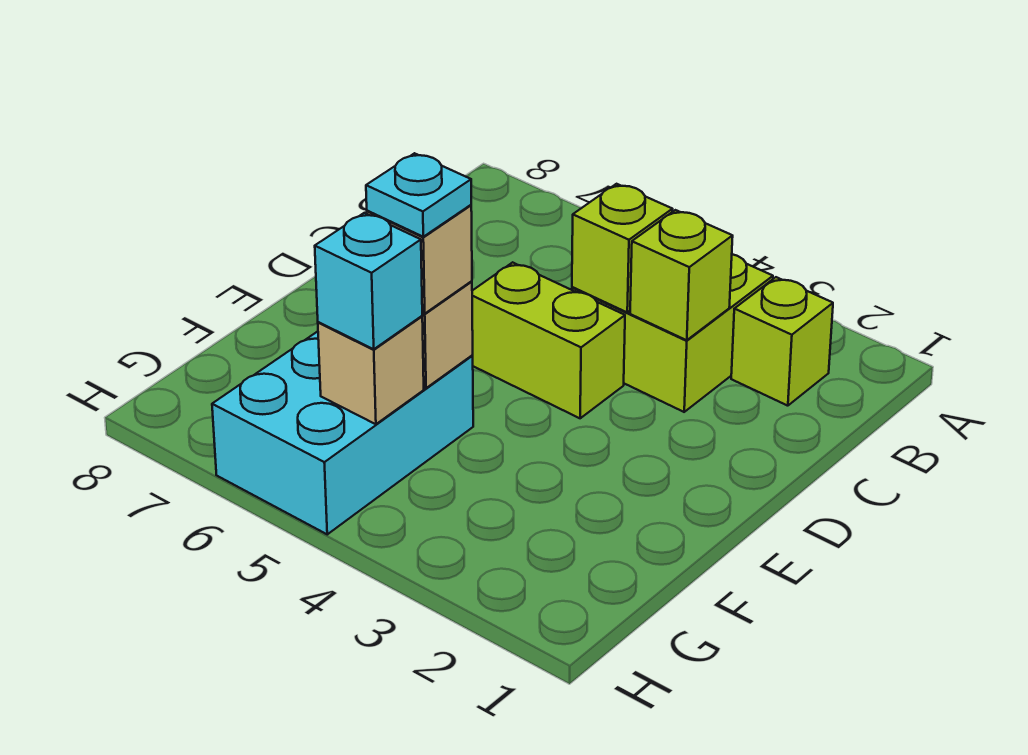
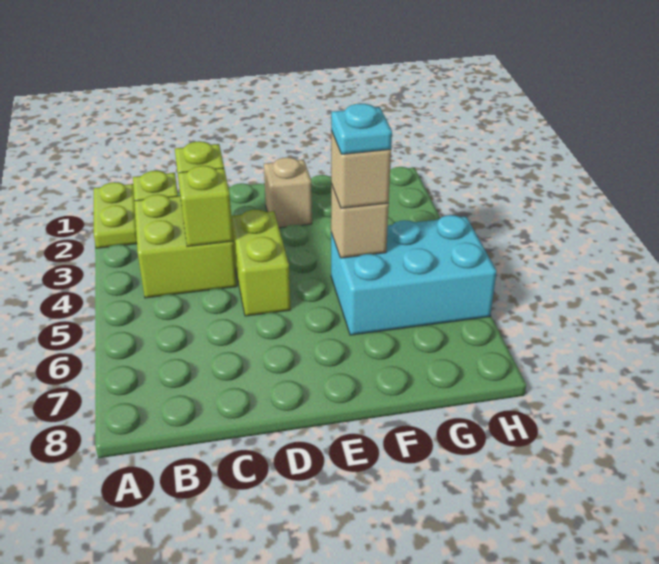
none -> lime plate A1:A2 level 1
tan brick G5 level 2 -> tan brick E2 level 1
cyan brick G5 level 3 -> none

